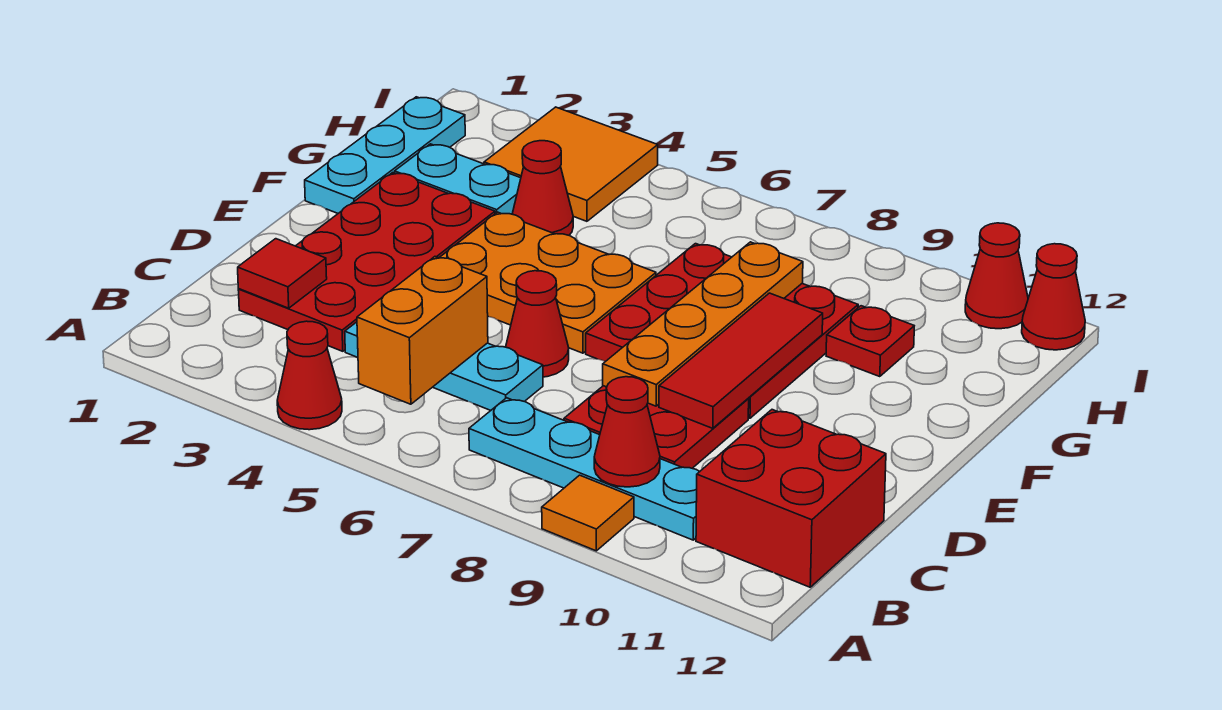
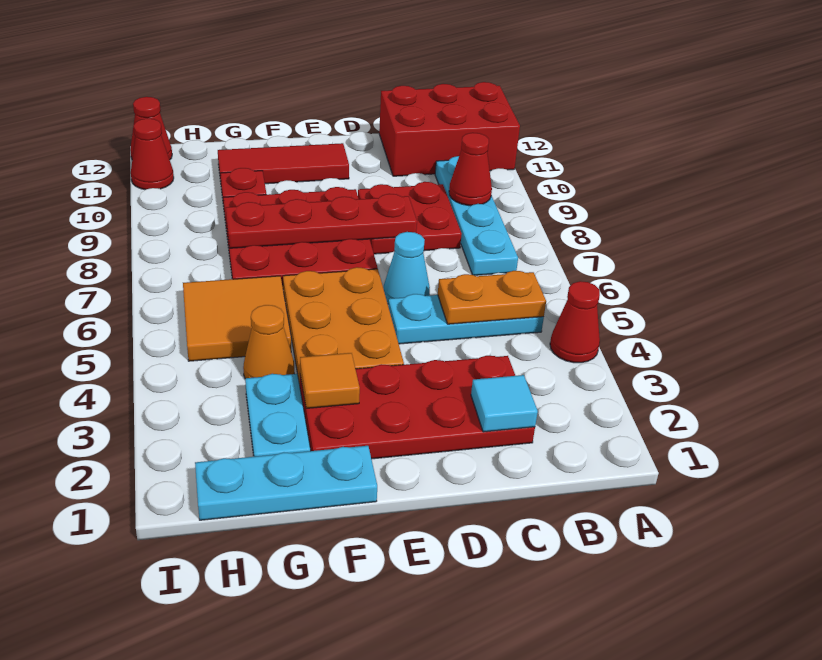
orange tile A9 level 1 -> orange tile F3 level 2
orange brick B5:C5 level 2 -> orange plate B5:C5 level 2
red brick B11:C12 level 1 -> red brick A11:C12 level 1
red tile C2 level 2 -> cyan tile C2 level 2
cyan plate C4:C6 level 1 -> cyan plate B5:D5 level 1
red cone D6 level 1 -> cyan cone D6 level 1
orange plate D8:G8 level 2 -> red plate D8:G8 level 2
red tile D9:F9 level 2 -> red tile E11:G11 level 1
red cone G4 level 1 -> orange cone G4 level 1
orange tile H3:I4 level 1 -> orange tile G5:H6 level 1

